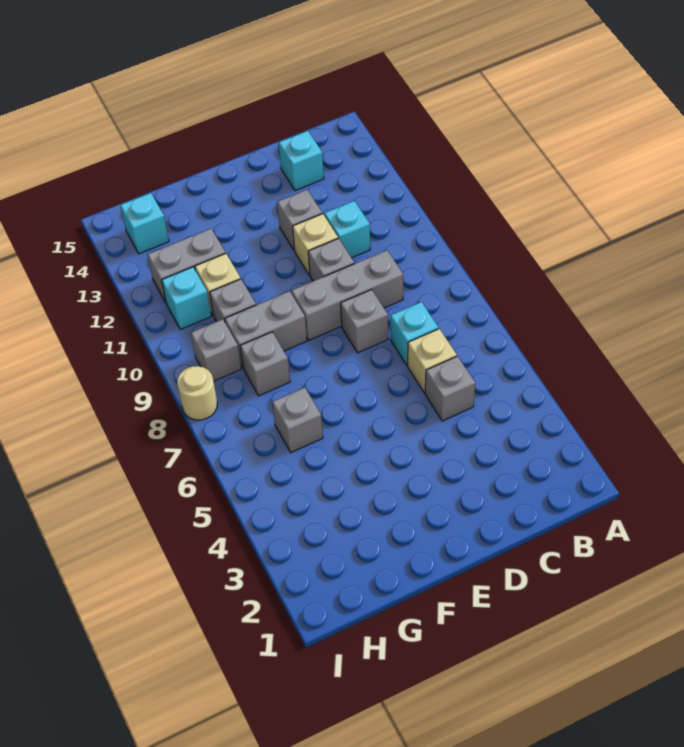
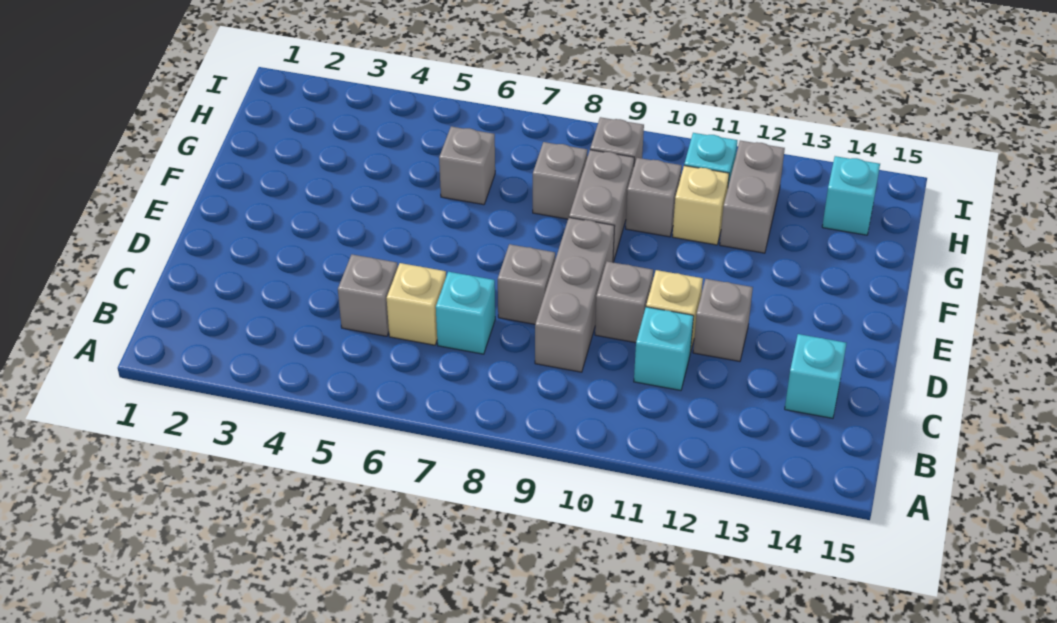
tan round brick I8 level 1 -> none

